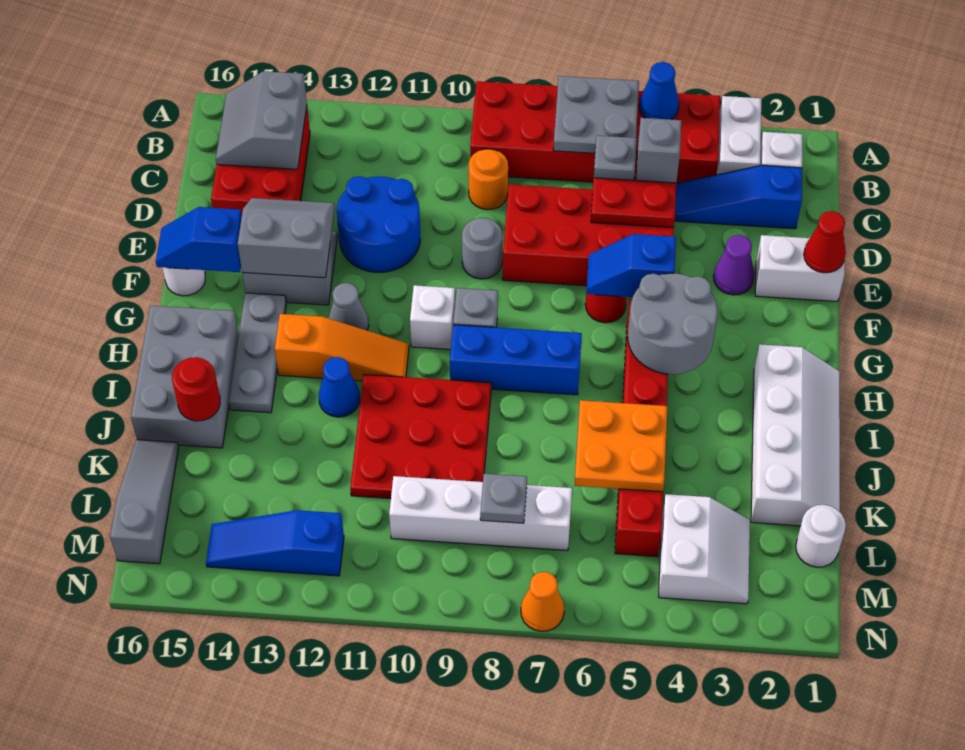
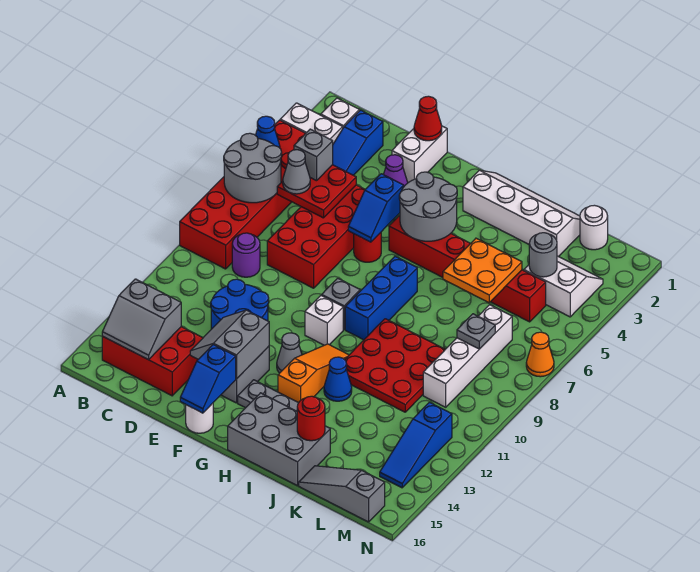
grey plate A6:B7 level 2 -> grey round brick A6:B7 level 2
grey plate C6 level 3 -> grey cone C6 level 3
orange round brick C9 level 1 -> purple round brick C9 level 1
grey round brick E9 level 1 -> grey round brick L4 level 2

